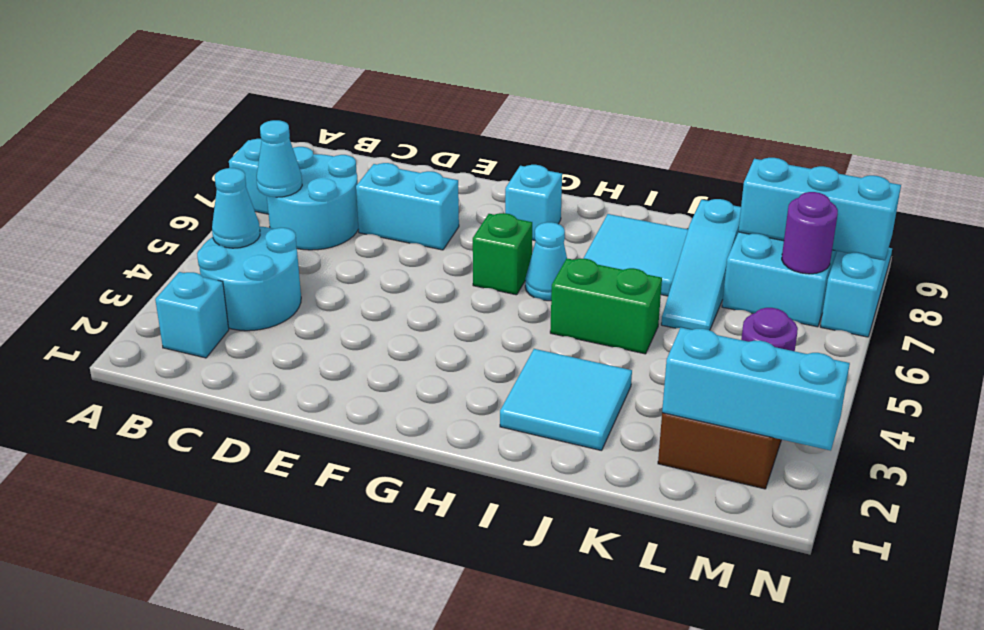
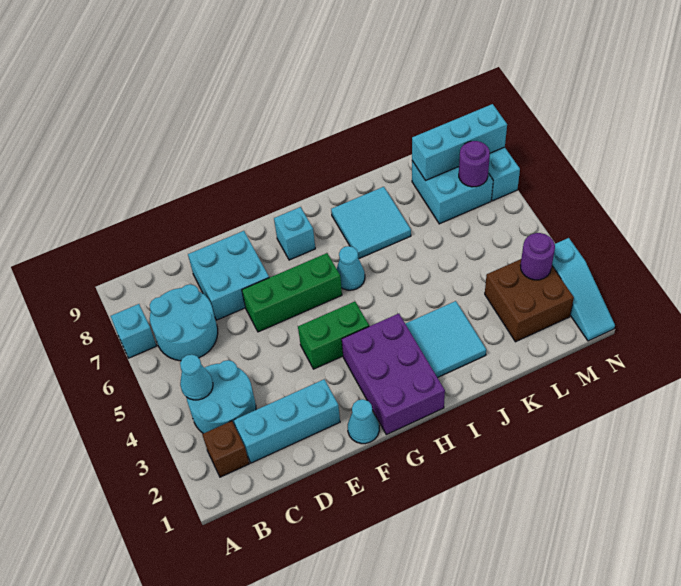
cyan brick B2 level 1 -> brown brick B2 level 1
cyan cone B6 level 2 -> cyan cone F1 level 1
cyan brick D7:E7 level 1 -> cyan brick D7:E8 level 1
none -> purple brick G1:H3 level 1
green brick G6 level 1 -> green brick E6:G6 level 1
green brick I5:J5 level 1 -> green brick F4:G4 level 1
cyan slope K6:K8 level 1 top 8 -> cyan slope N1:N3 level 1 top 3
cyan brick L2:N2 level 2 -> cyan brick C2:E2 level 1

